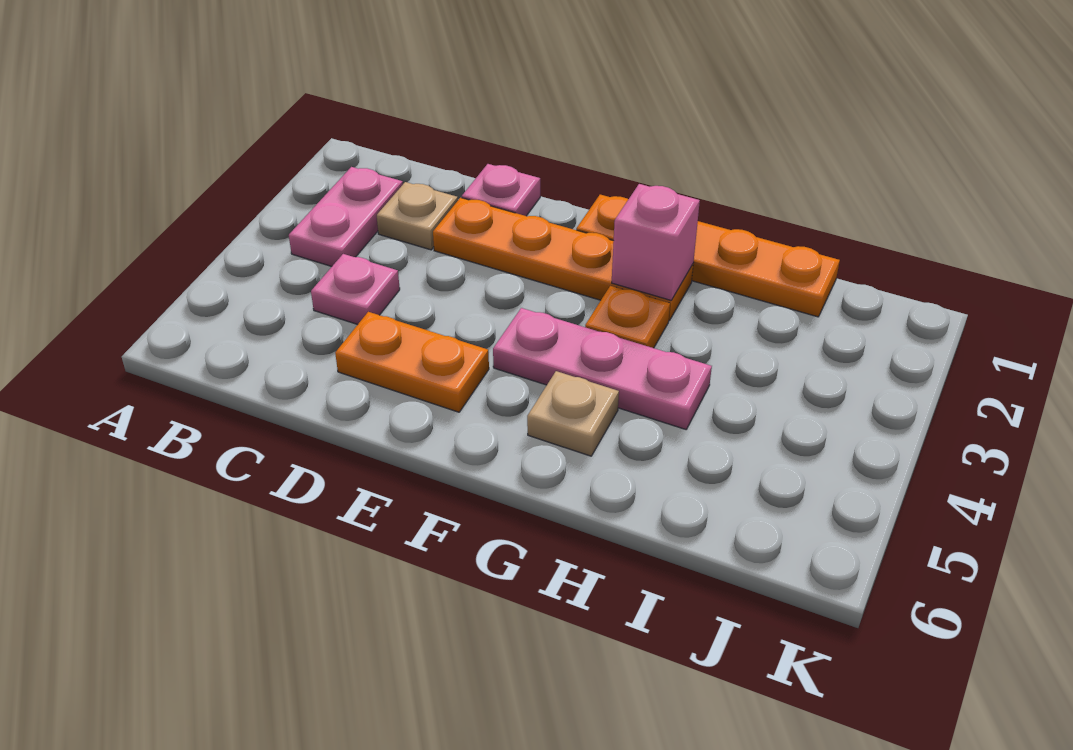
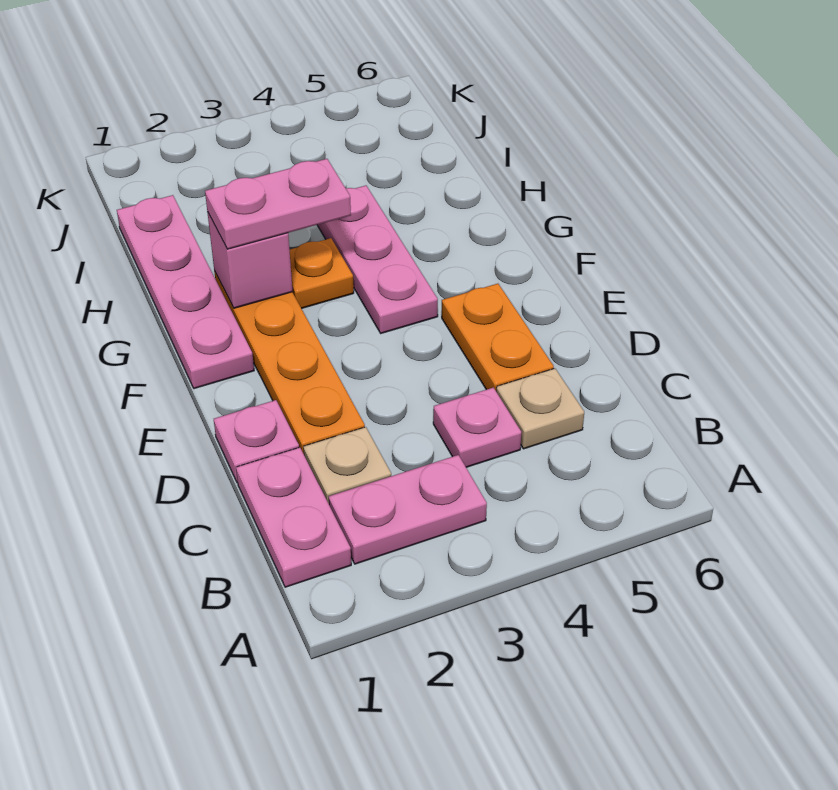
none -> pink plate B1:C1 level 1
orange plate F1:I1 level 1 -> pink plate F1:I1 level 1
none -> pink plate G2:G3 level 3
tan plate G5 level 1 -> tan plate C5 level 1

